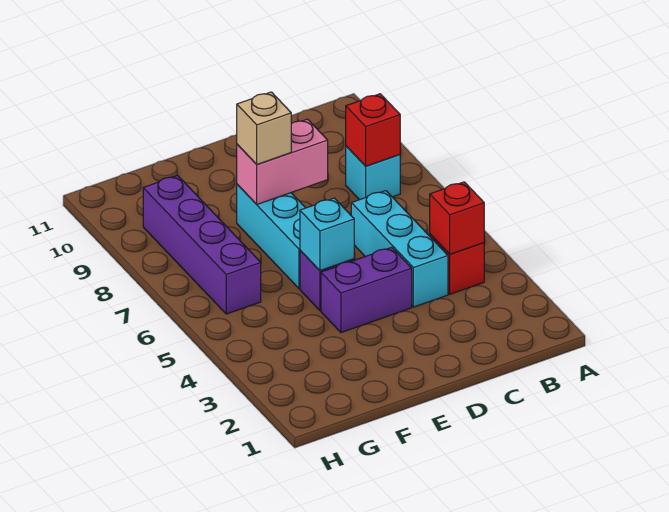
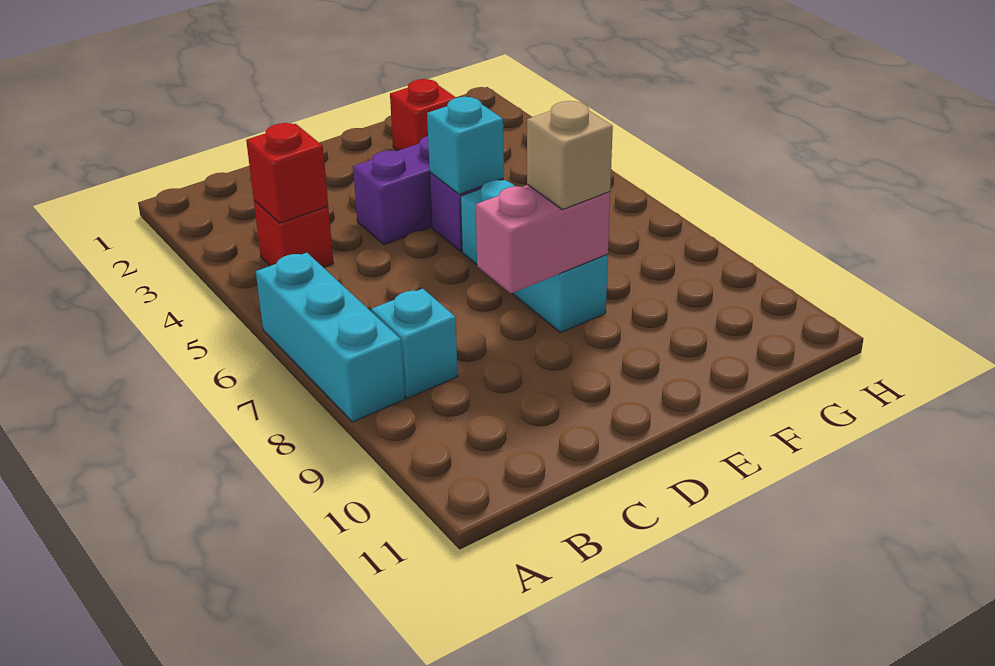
red brick B8 level 2 -> red brick F2 level 1
cyan brick C4:C6 level 1 -> cyan brick A6:A8 level 1
purple brick G6:G9 level 1 -> none

